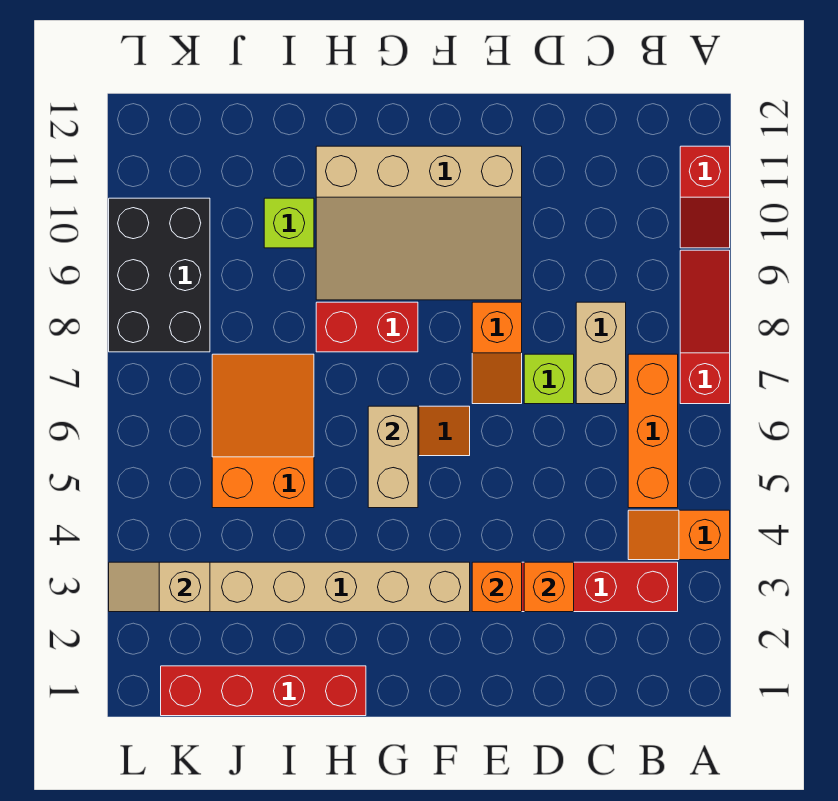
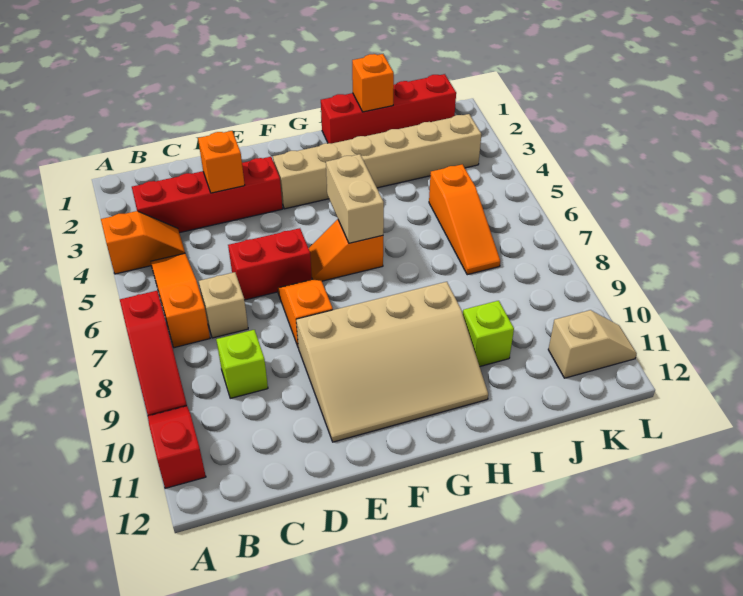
orange brick B5:B7 level 1 -> orange slope B5:B7 level 1 top 7
tan brick C7:C8 level 1 -> tan brick C7 level 1
lime brick D7 level 1 -> lime brick C9 level 1
orange brick E3 level 2 -> orange brick I1 level 2
tan slope E9:H11 level 1 top 11 -> tan slope E9:H11 level 1 top 9
red brick G8:H8 level 1 -> red brick D6:E6 level 1
orange slope I5:J7 level 1 top 5 -> orange slope J5:J7 level 1 top 5
tan slope K3:L3 level 2 top K -> tan slope K11:L11 level 1 top K
black brick K8:L10 level 1 -> none

